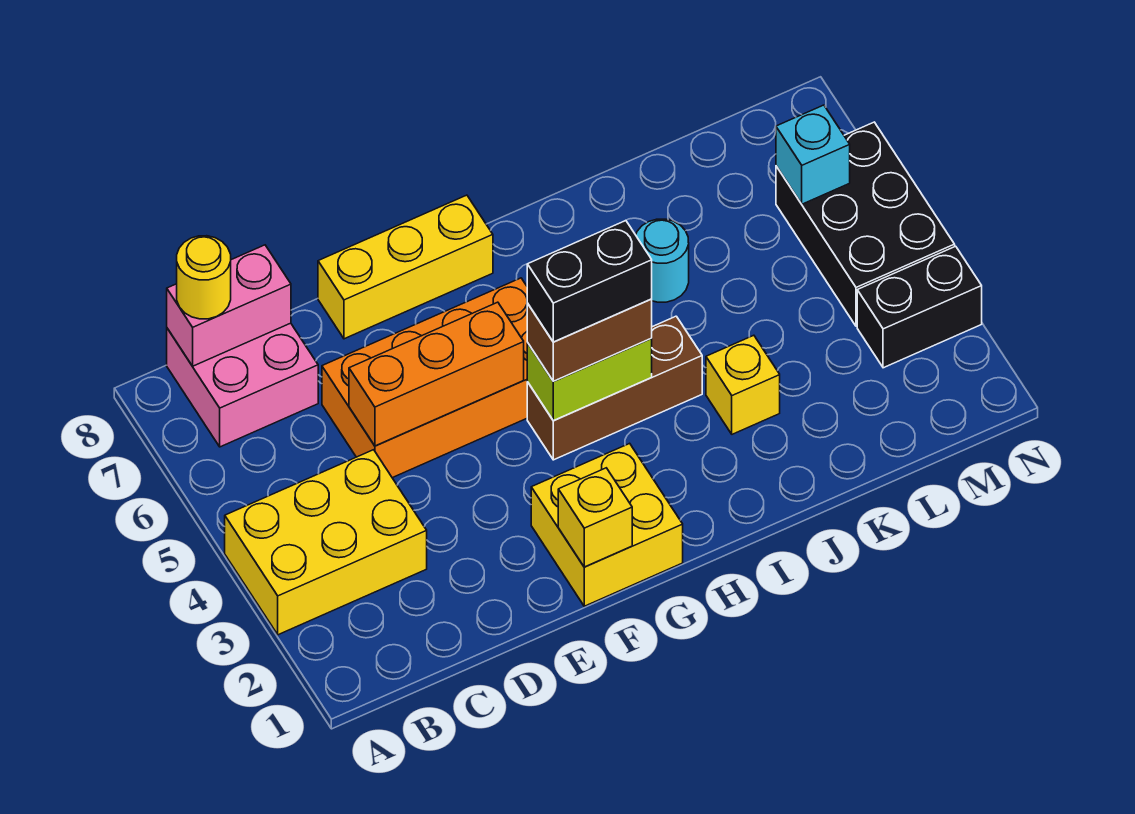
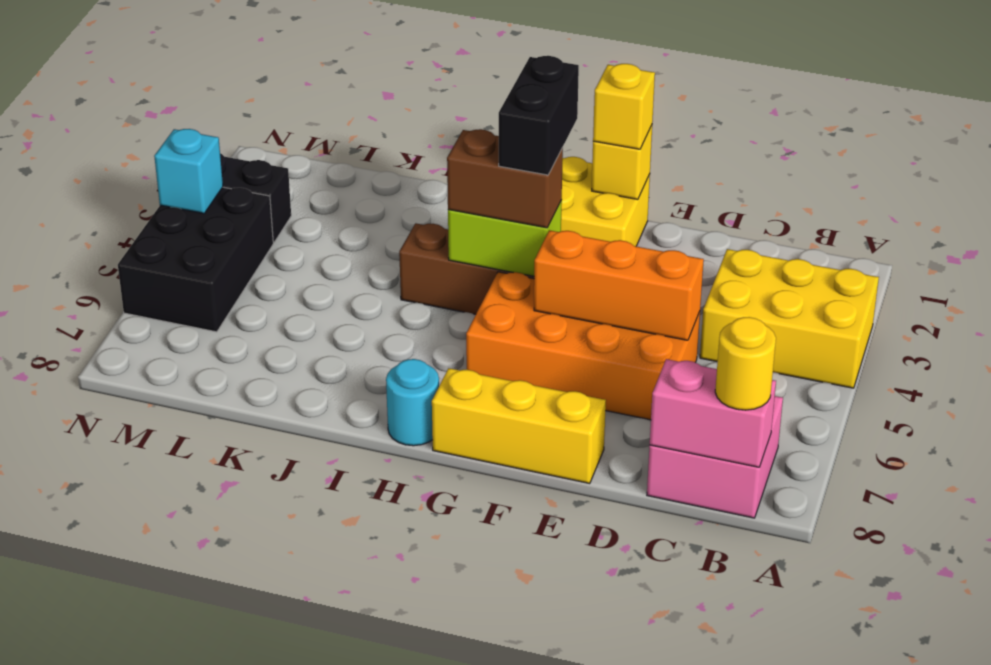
black brick G4:H4 level 4 -> black brick G3:G4 level 4
yellow brick J3 level 1 -> yellow brick F1 level 3
cyan round brick J6 level 1 -> cyan round brick H8 level 1
cyan brick M6 level 2 -> cyan brick N4 level 2

